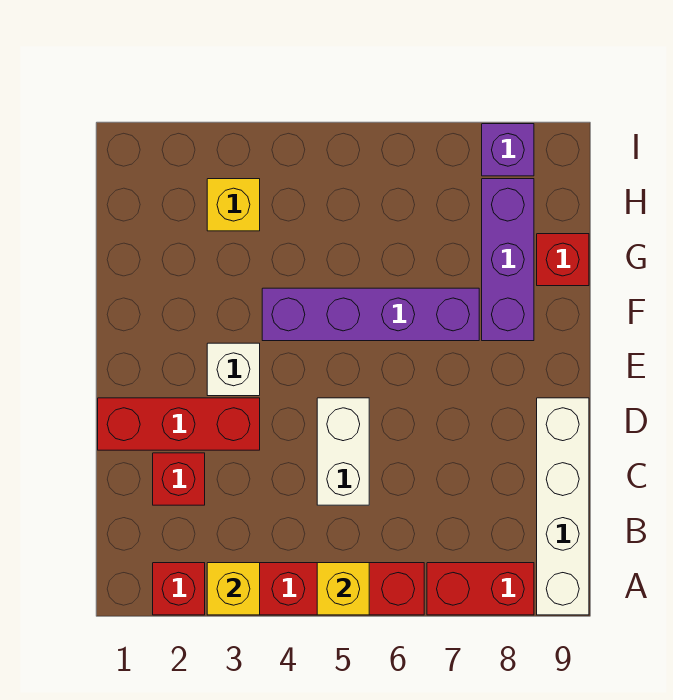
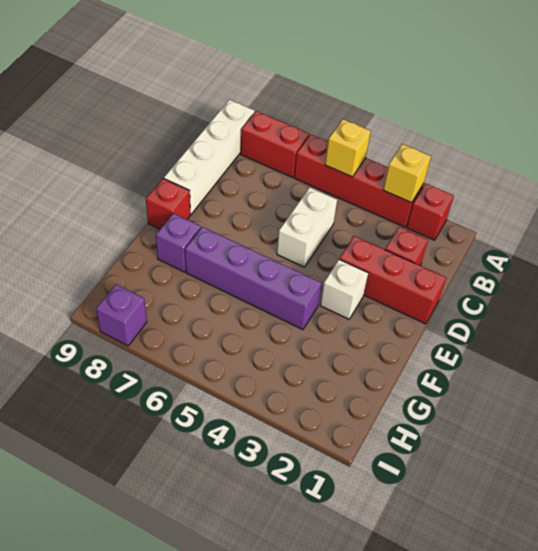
purple brick F8:H8 level 1 -> purple brick F8 level 1
red brick G9 level 1 -> red brick E9 level 1
yellow brick H3 level 1 -> none

